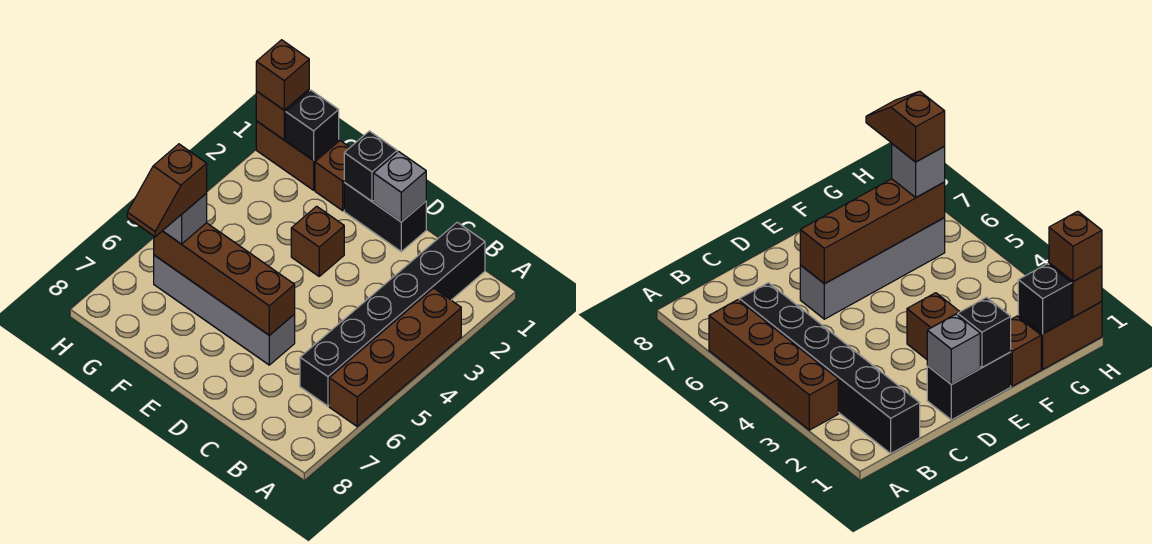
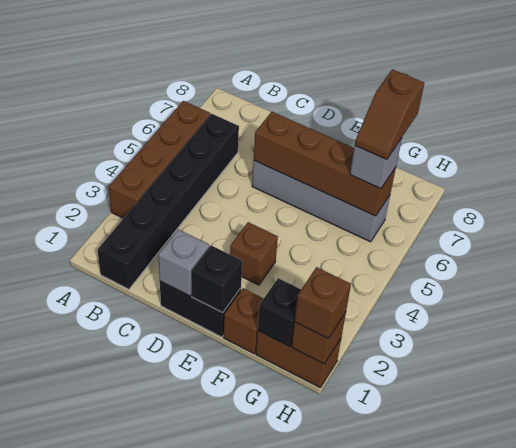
brown slope G6:G7 level 4 top 6 -> brown slope G6:G7 level 4 top 7

